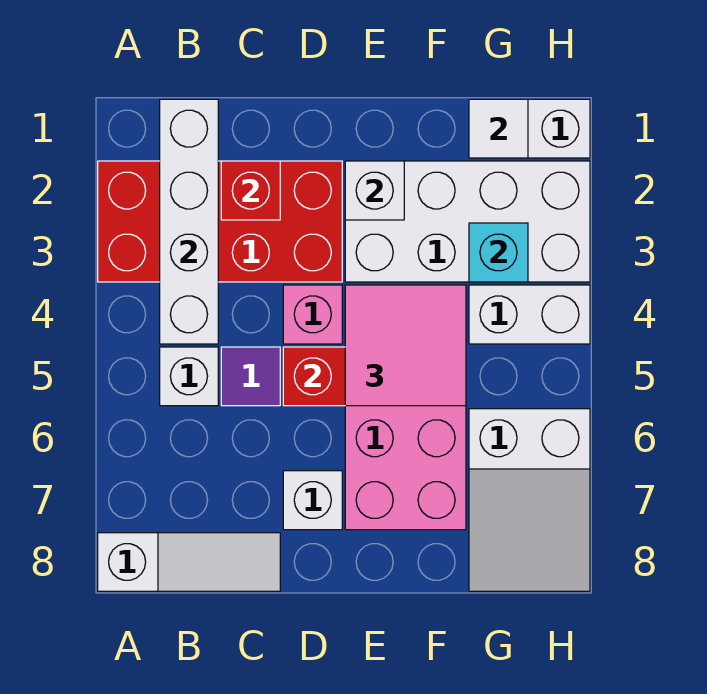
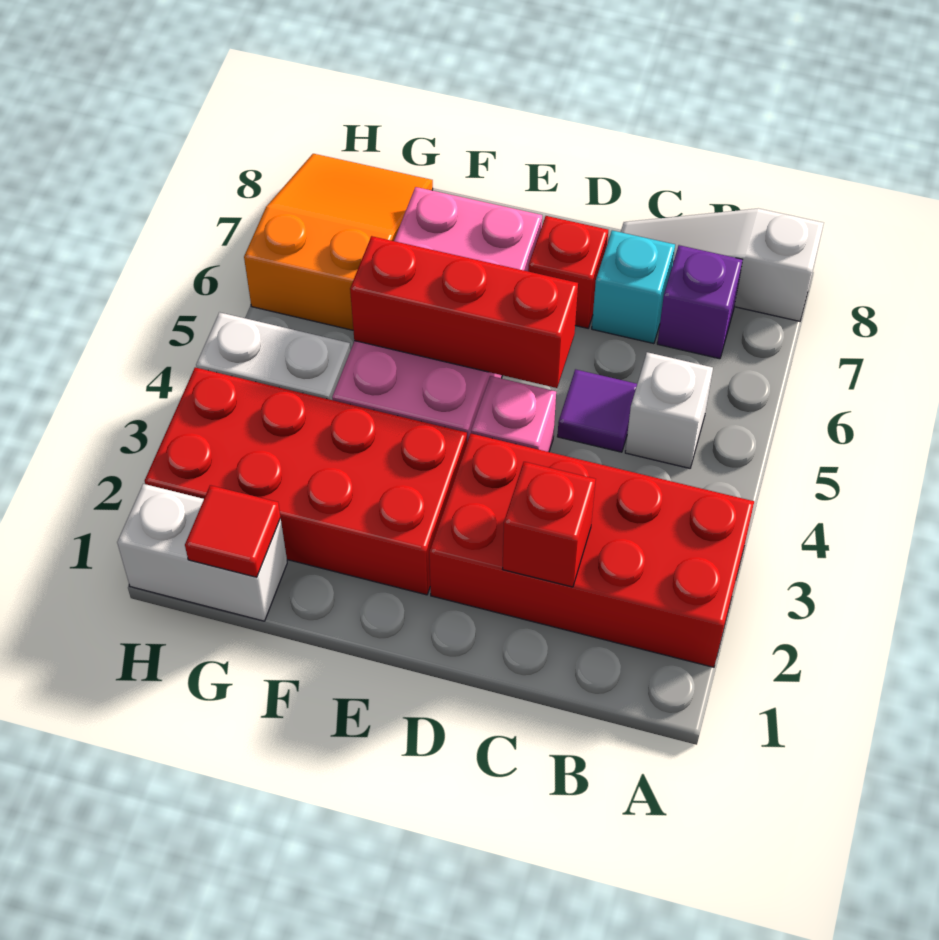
white brick B1:B4 level 2 -> none
none -> purple brick B7 level 1
white brick D7 level 1 -> red brick D7 level 1
white brick E2:H3 level 1 -> red brick E2:H3 level 1
white brick E2 level 2 -> none
pink tile E4:F5 level 3 -> none
white tile G1 level 2 -> red tile G1 level 2
cyan brick G3 level 2 -> cyan brick C7 level 1
white slope G6:H8 level 1 top 6 -> orange slope G6:H8 level 1 top 6

